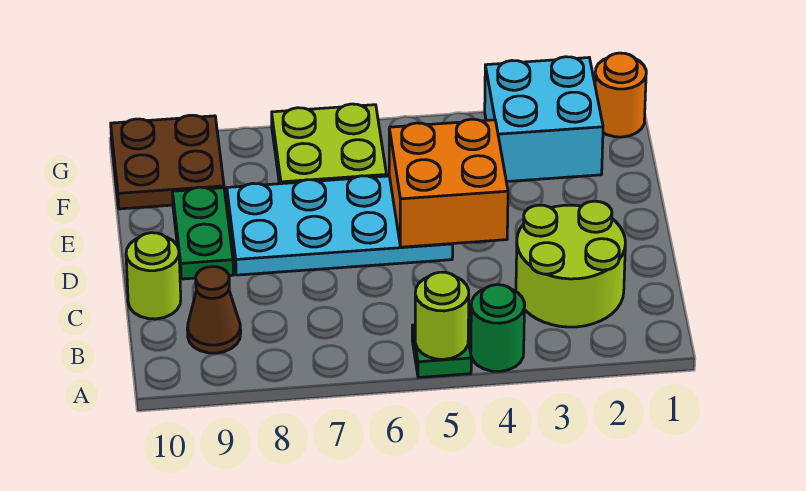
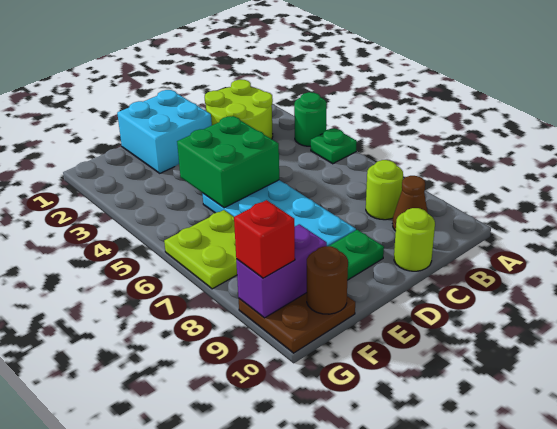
lime round brick A5 level 2 -> lime round brick B8 level 1
orange brick D4:E5 level 2 -> green brick D4:E5 level 2
cyan brick F2:G3 level 1 -> cyan brick D1:E2 level 1
none -> purple brick F9:G9 level 2
none -> brown round brick F10 level 2
orange round brick G1 level 1 -> none
none -> red brick G9 level 3

